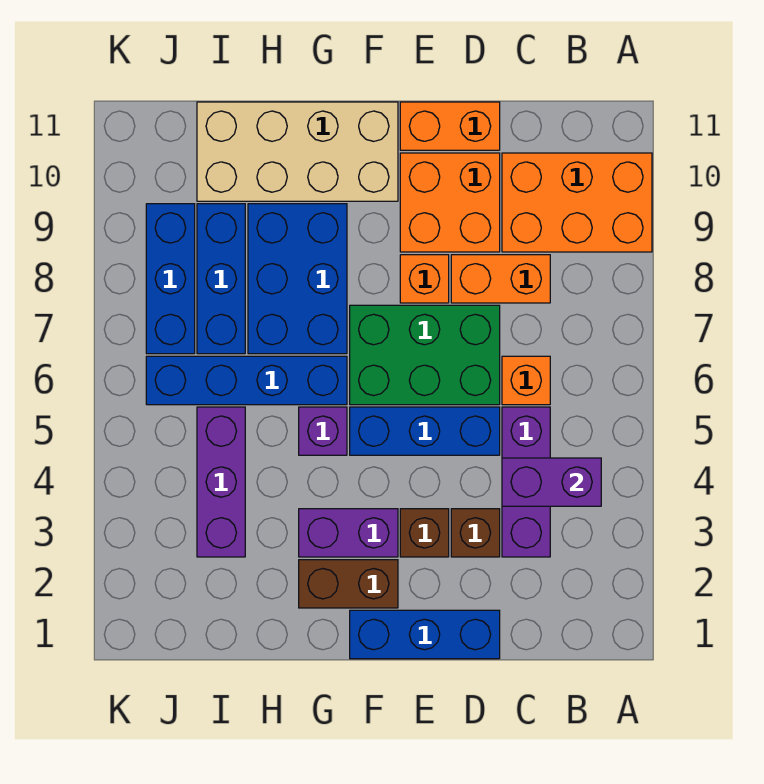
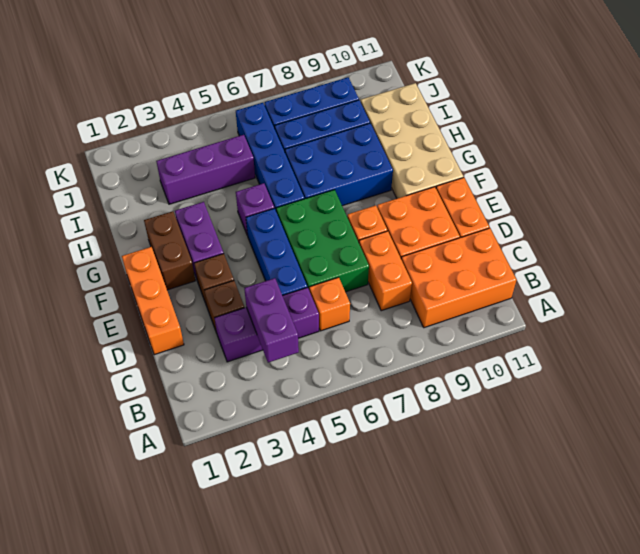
orange brick A9:C10 level 1 -> orange brick B9:C11 level 1
blue brick D1:F1 level 1 -> orange brick D1:F1 level 1

